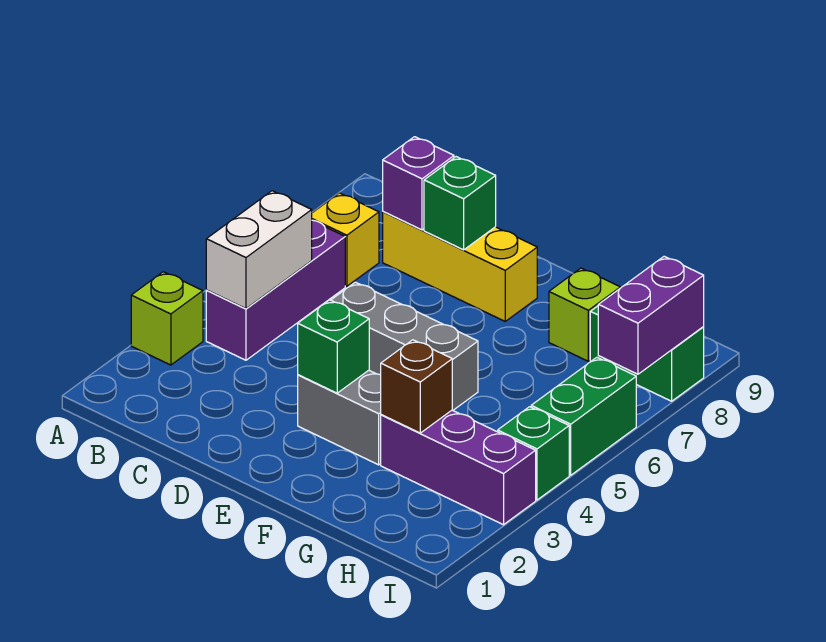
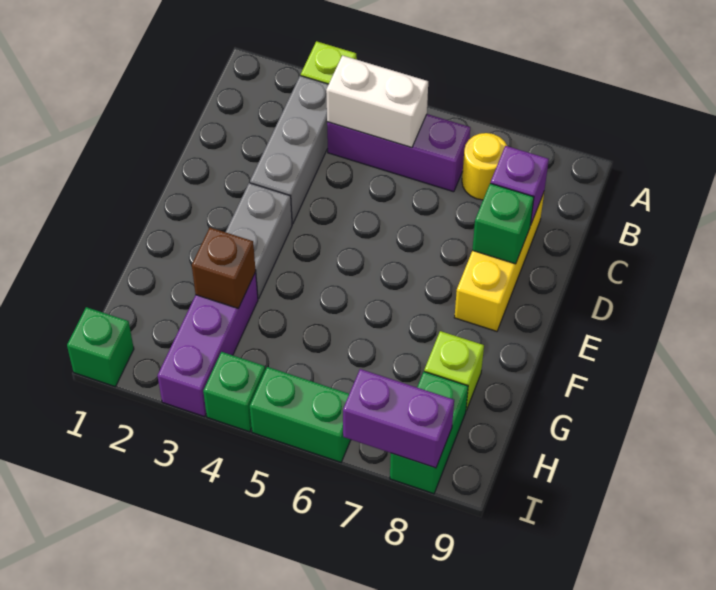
yellow brick B7 level 1 -> yellow round brick B7 level 1
grey brick D5:F5 level 1 -> grey brick B3:D3 level 1
green brick E3 level 2 -> green brick I1 level 1

